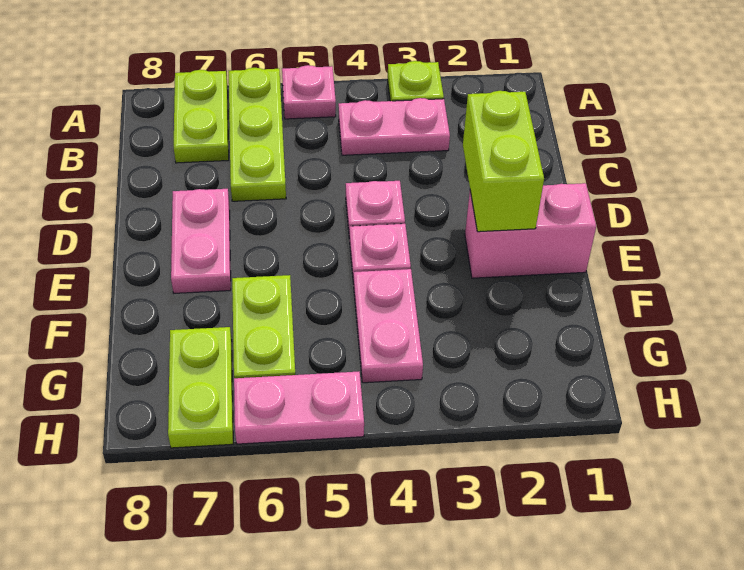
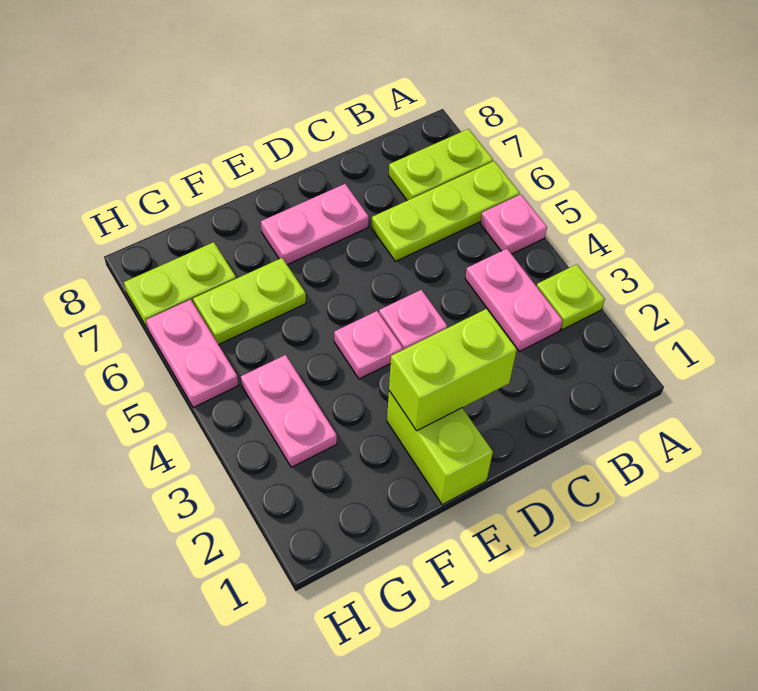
pink brick E1:E2 level 1 -> lime brick E1:E2 level 1
pink plate F4:G4 level 1 -> pink plate G3:G4 level 1

